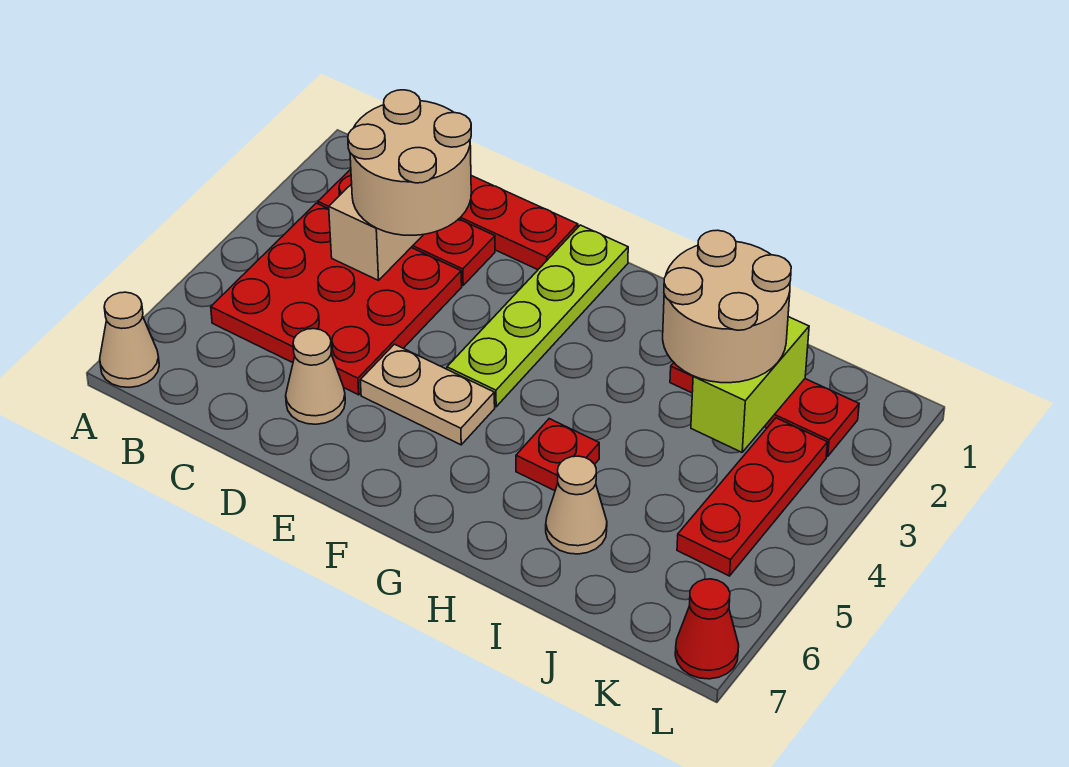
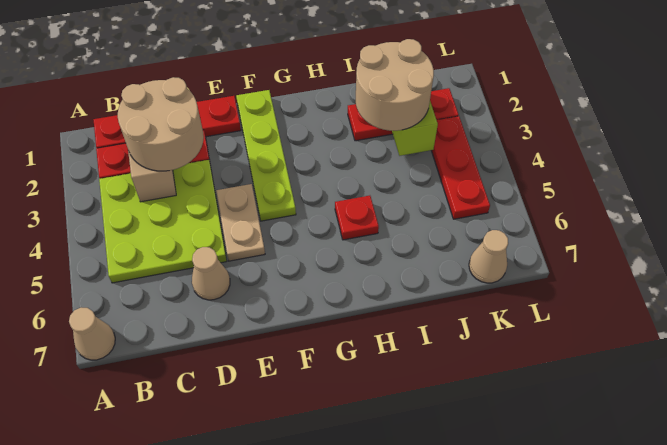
red plate B3:D5 level 1 -> lime plate B3:D5 level 1
tan plate E5:F5 level 1 -> tan plate E4:E5 level 1
tan cone I6 level 1 -> tan cone K7 level 1
red cone L7 level 1 -> none

